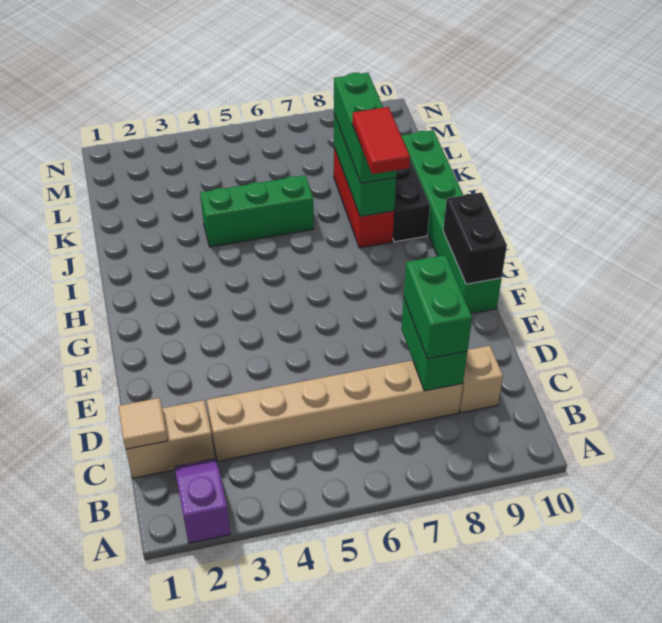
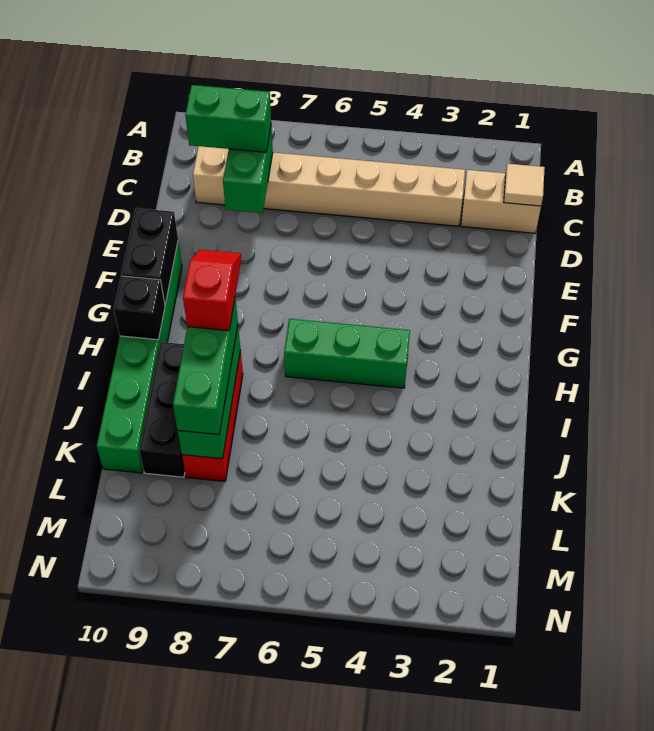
purple slope A2:B2 level 1 top A -> none
green brick C8:D8 level 3 -> green brick C8:C9 level 3
red tile H8:I8 level 4 -> red slope H8:I8 level 4 top I
none -> black brick H10 level 2
green brick J4:J6 level 1 -> green brick H4:H6 level 1

